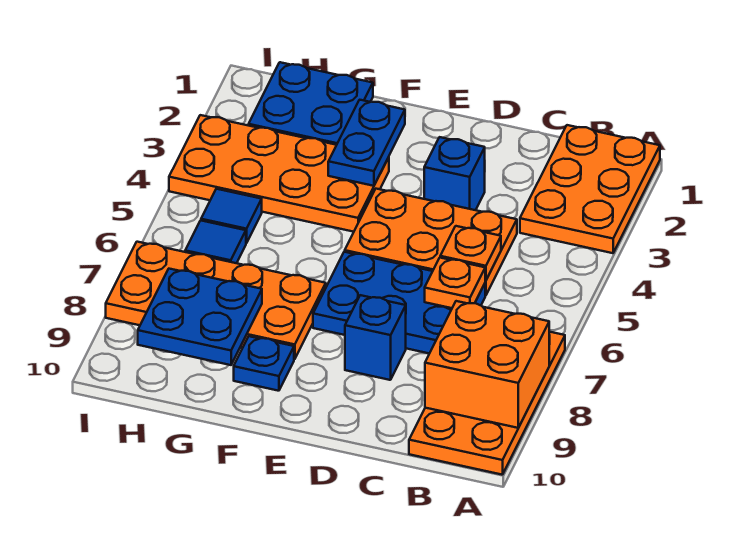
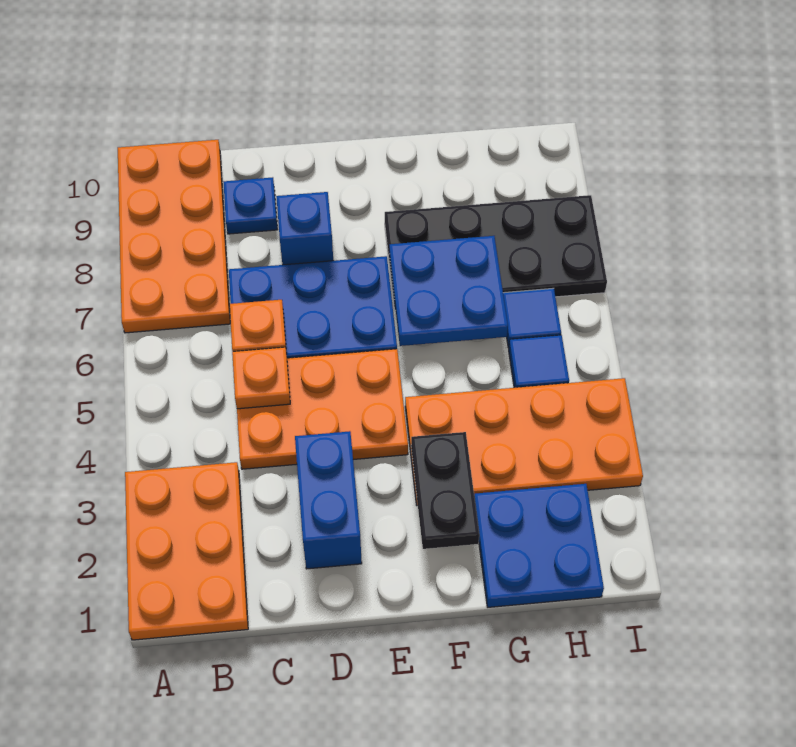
orange brick A8:B9 level 2 -> none
blue brick D3 level 1 -> blue brick D2:D3 level 1
blue plate F2:F3 level 2 -> black plate F2:F3 level 2
orange plate F7:I8 level 1 -> black plate F7:I8 level 1
blue plate F9 level 1 -> blue plate C9 level 1
blue plate G8:H9 level 2 -> blue plate F6:G7 level 2

